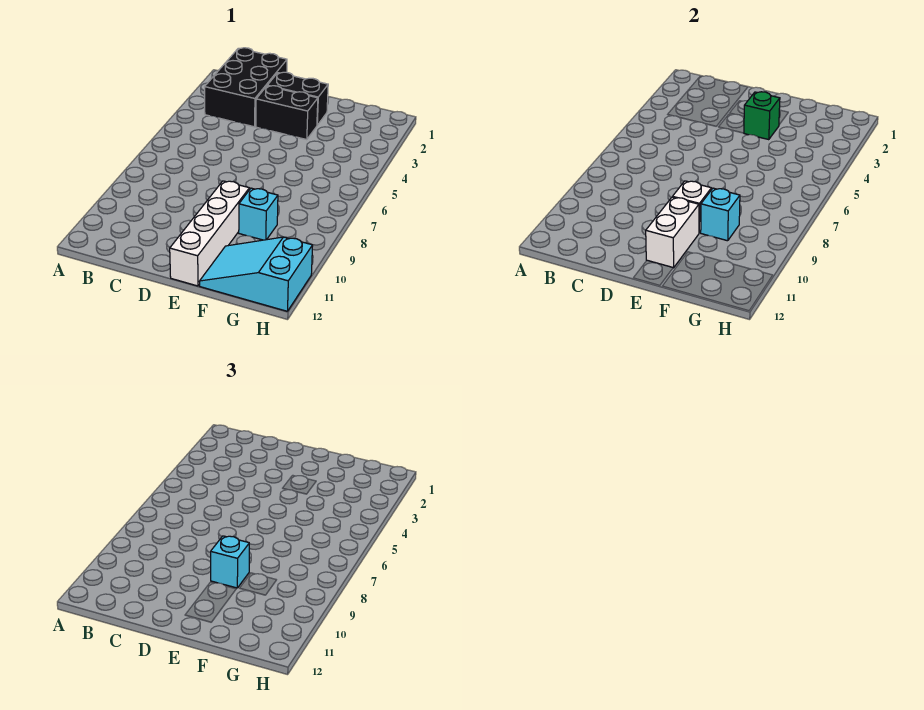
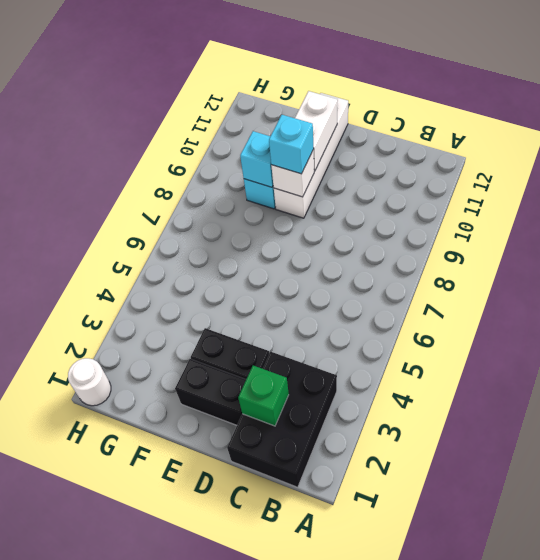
green brick E3 level 2 -> green brick C2 level 2
cyan slope F11:H12 level 1 top H -> none
none -> white round brick H1 level 1

